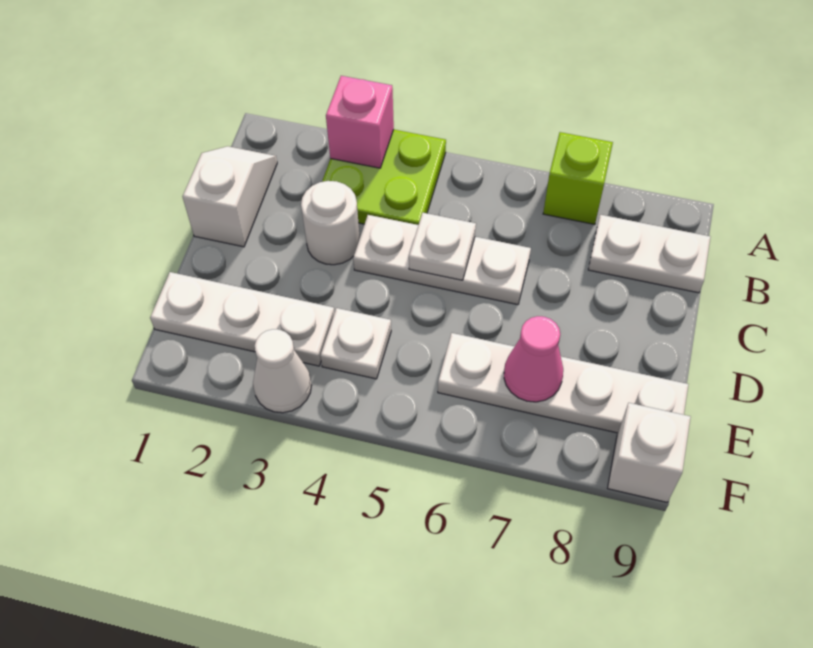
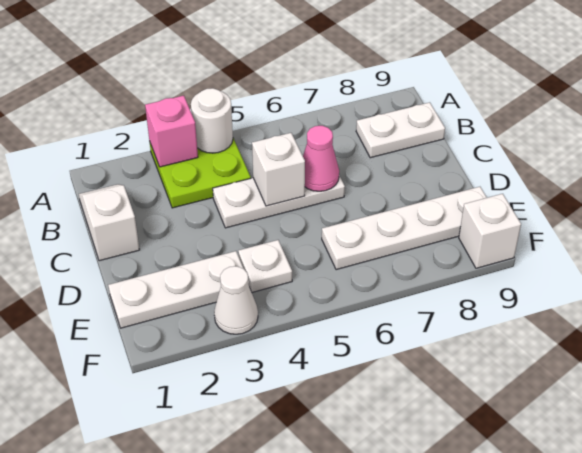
lime brick A7 level 1 -> none
white round brick C3 level 1 -> white round brick A4 level 2
white plate C5 level 2 -> white brick C5 level 2
pink cone E7 level 2 -> pink cone C6 level 2

